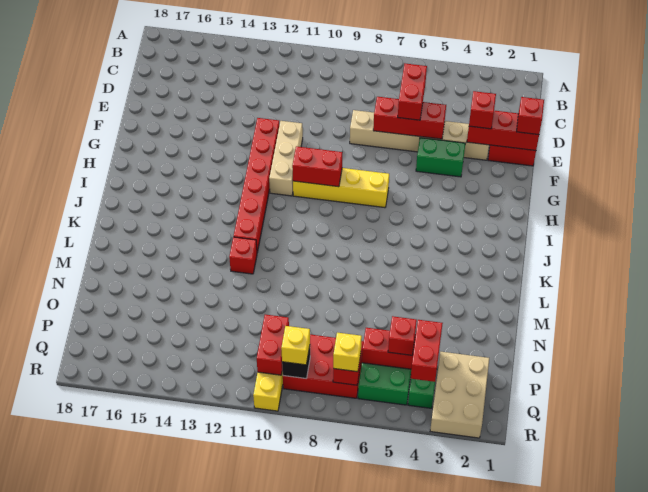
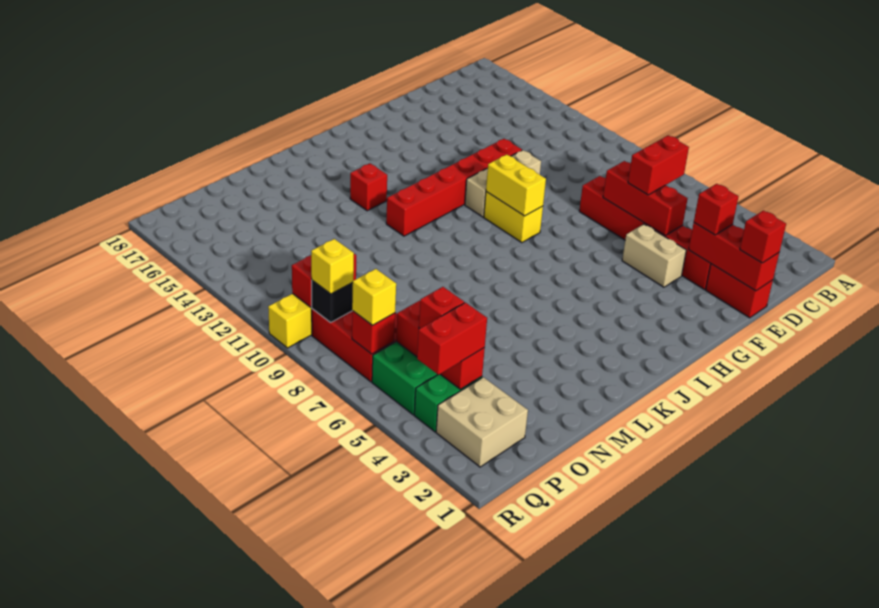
tan brick E3:E8 level 1 -> red brick E3:E8 level 1
green brick F4:F5 level 1 -> tan brick F4:F5 level 1
yellow brick H7:H10 level 1 -> yellow brick H9:H10 level 1
red brick H9:H10 level 2 -> yellow brick H9:H10 level 2
red brick L12 level 1 -> red brick K14 level 1
tan brick P2:R3 level 1 -> tan brick P2:Q3 level 1

